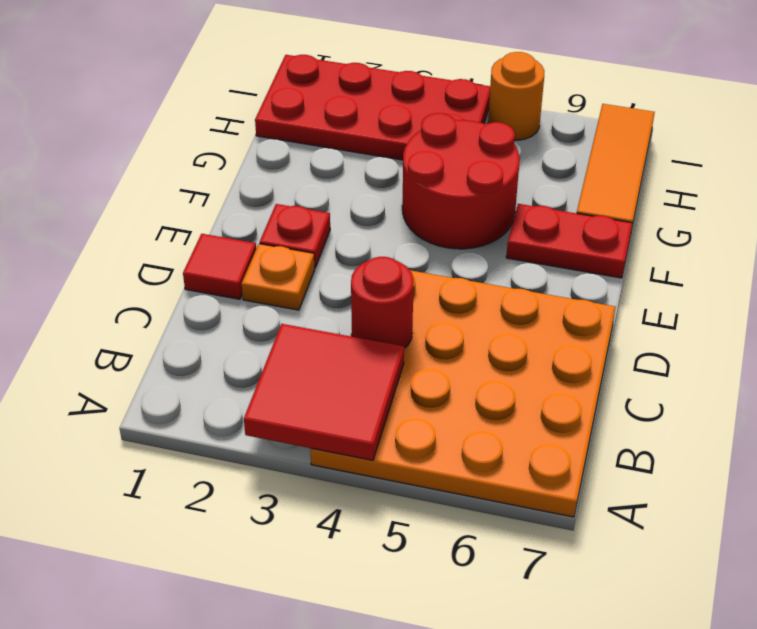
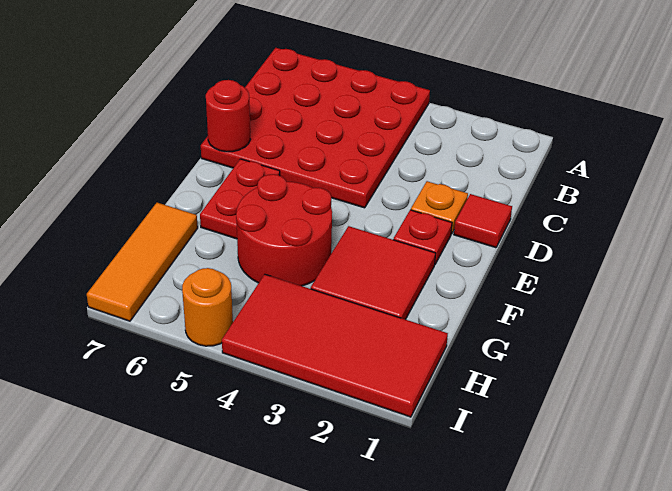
red tile A3:B4 level 2 -> red tile F2:G3 level 1
orange plate A4:D7 level 1 -> red plate A4:D7 level 1
red round brick C4 level 2 -> red round brick D7 level 2
red plate F6:F7 level 1 -> red plate E6:F6 level 1
red plate H1:I4 level 1 -> red tile H1:I4 level 1

